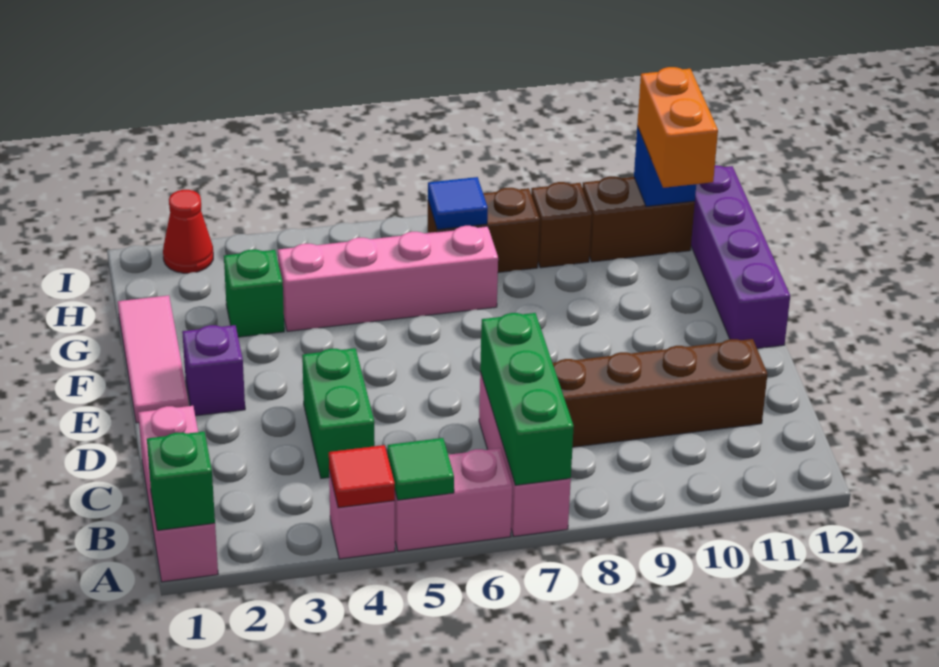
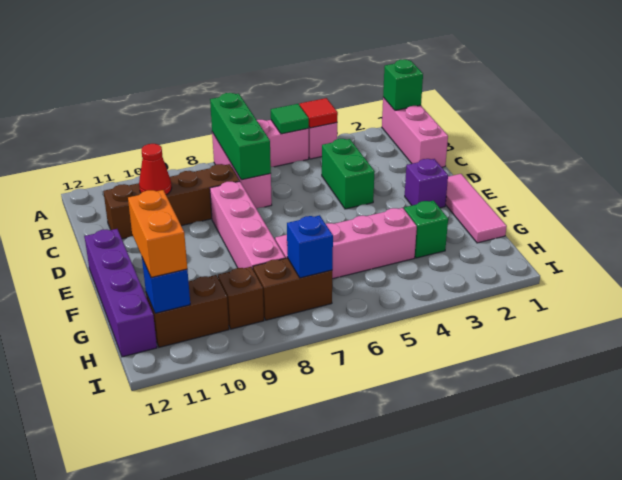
none -> pink brick D8:G8 level 1
blue tile H7 level 2 -> blue brick H7 level 2
red cone I2 level 1 -> red cone C10 level 2

